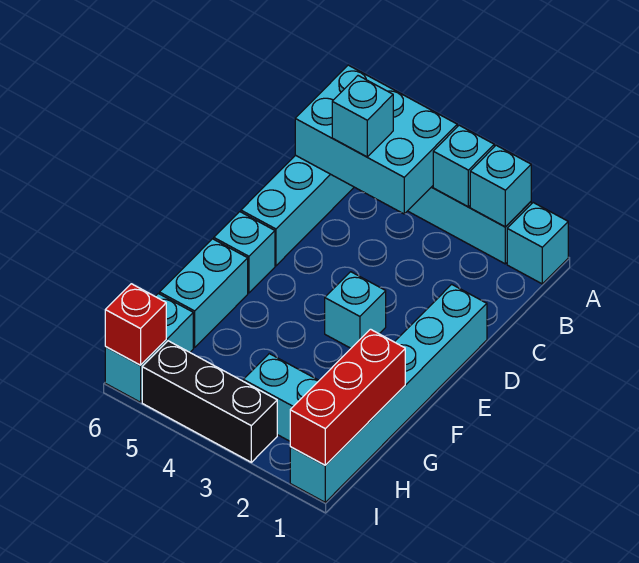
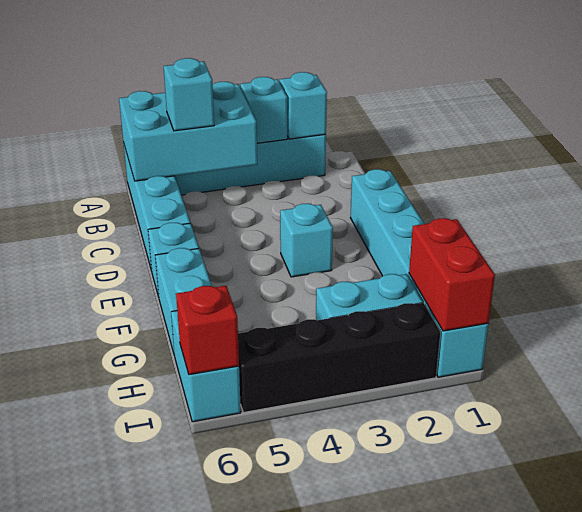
cyan brick A1 level 1 -> none
red brick G1:I1 level 2 -> red brick H1:I1 level 2
black brick I3:I5 level 1 -> black brick I2:I5 level 1

